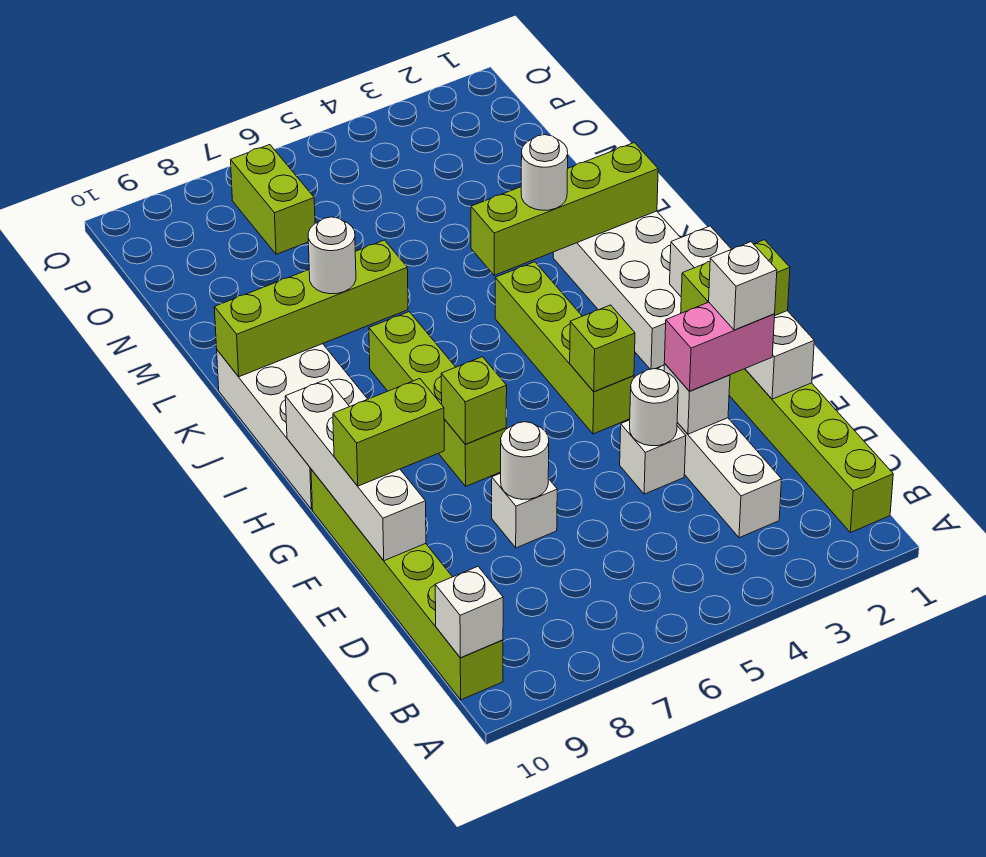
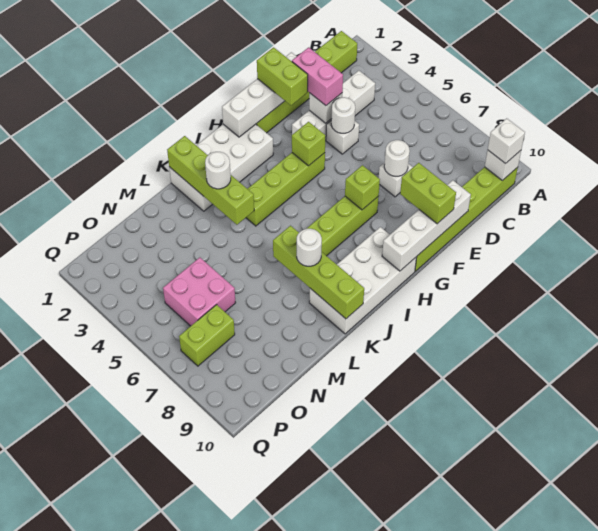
white brick E2 level 4 -> white brick B10 level 3
none -> pink brick N5:O6 level 1

